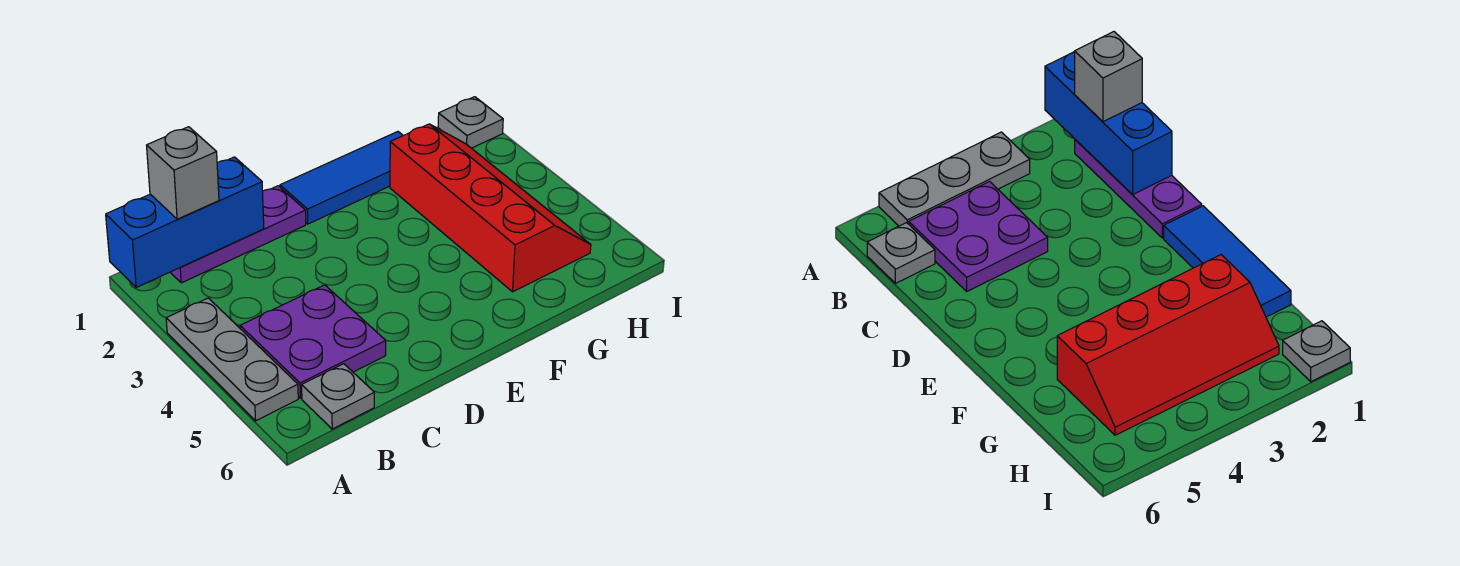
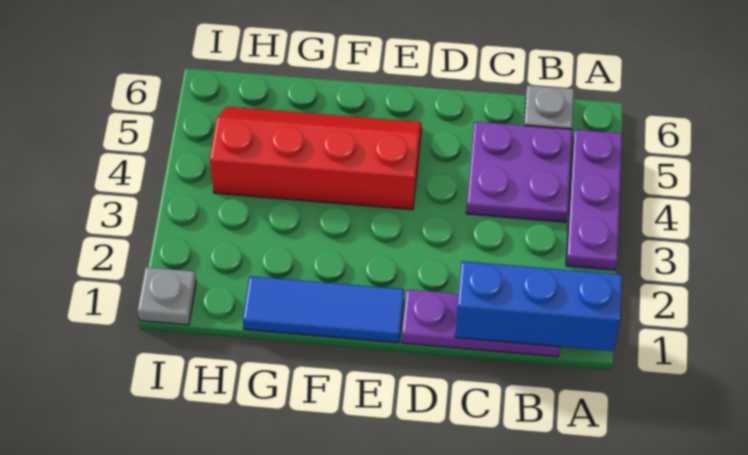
grey plate A3:A5 level 1 -> purple plate A3:A5 level 1
grey brick B1 level 3 -> none
red slope G2:H5 level 1 top G -> red slope E4:H5 level 1 top 4

